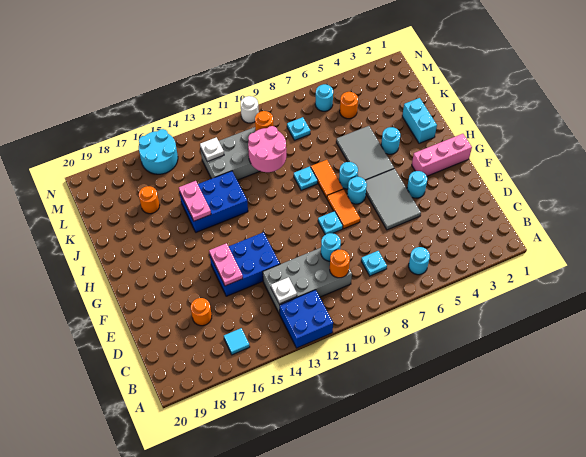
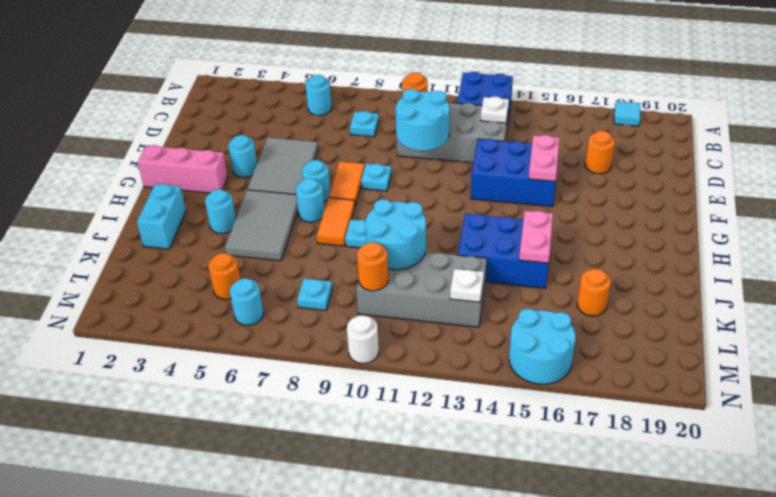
cyan tile B16 level 1 -> cyan tile A18 level 1
cyan round brick D10 level 2 -> cyan round brick D10:E11 level 2
pink round brick J10:K11 level 2 -> cyan round brick J10:K11 level 2

